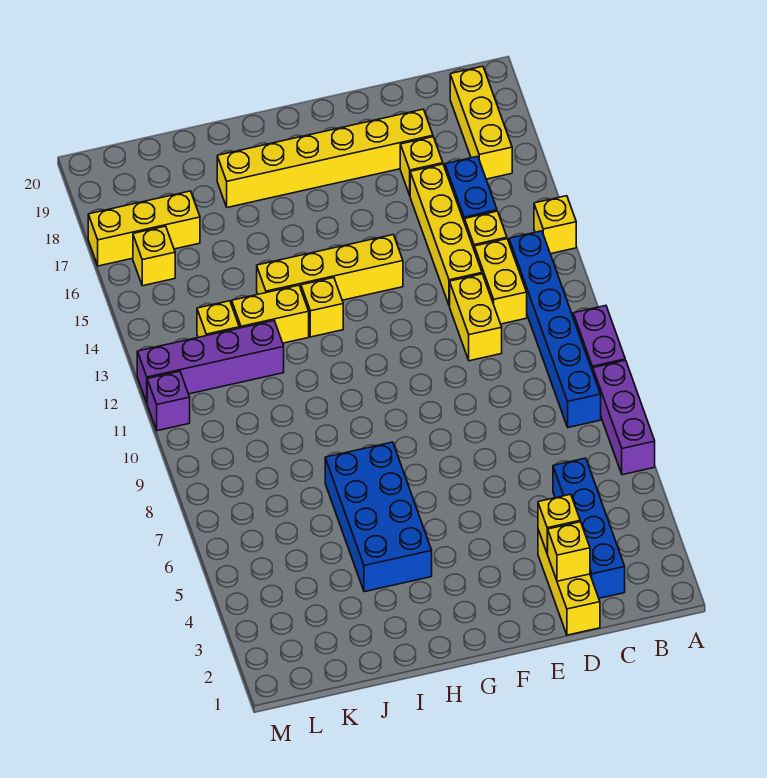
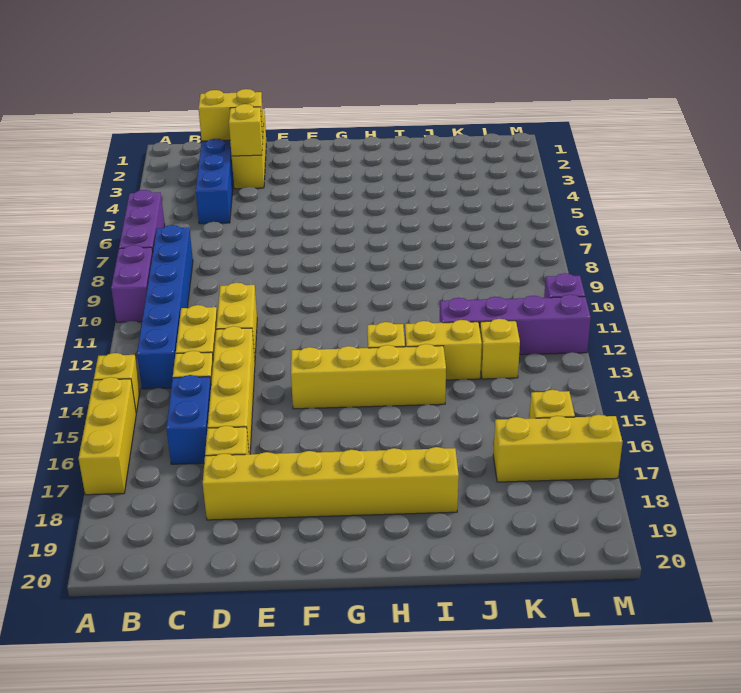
yellow brick B17:B19 level 1 -> yellow brick A15:A17 level 1
yellow brick D2 level 2 -> yellow brick C2:D2 level 2
blue brick H4:I7 level 1 -> none

